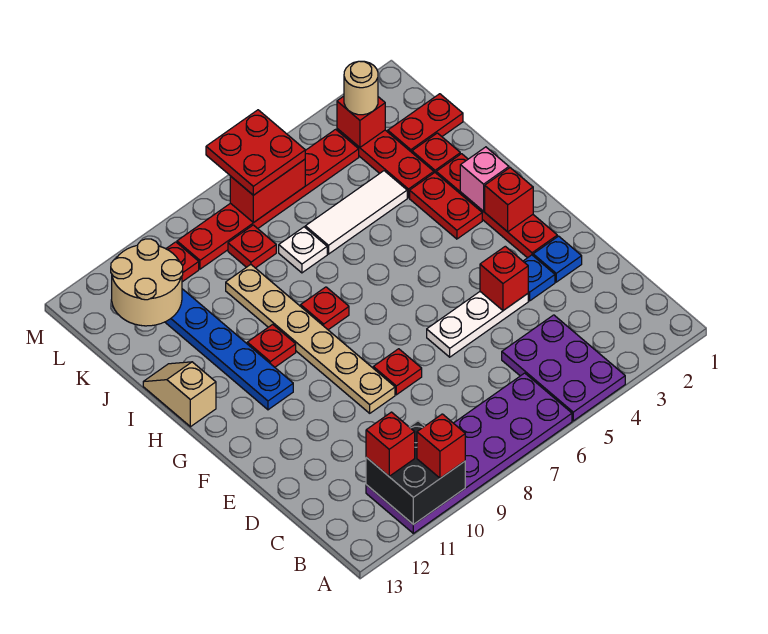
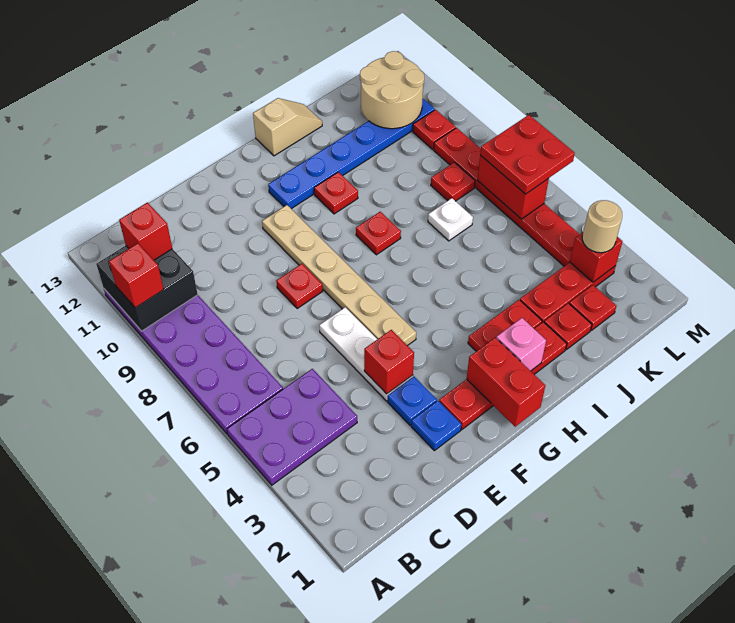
tan plate E9:J9 level 1 -> tan plate F5:F10 level 1
red brick G2 level 2 -> red brick G1:G2 level 2
white tile J4:J6 level 1 -> none
red plate K1:K2 level 1 -> red plate K2 level 1

